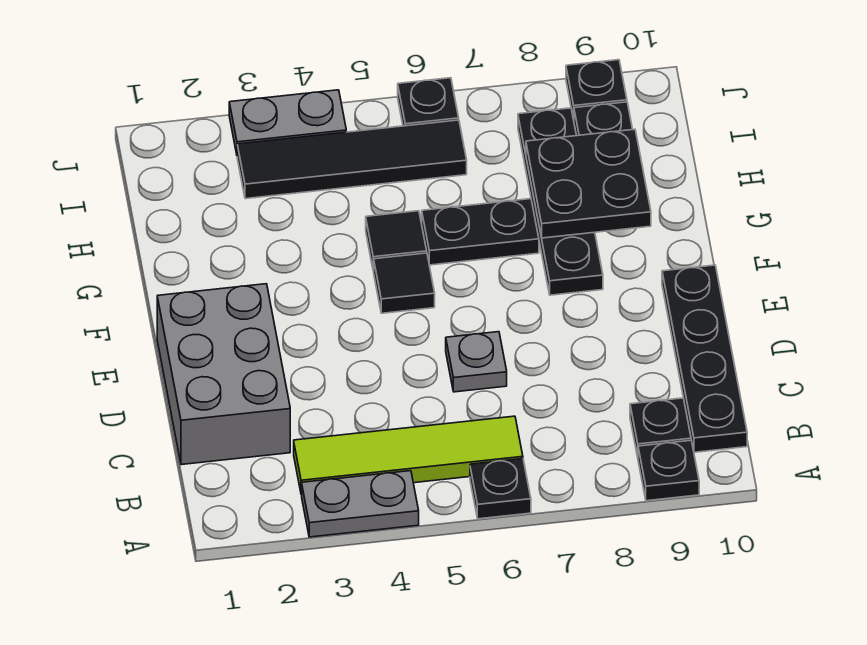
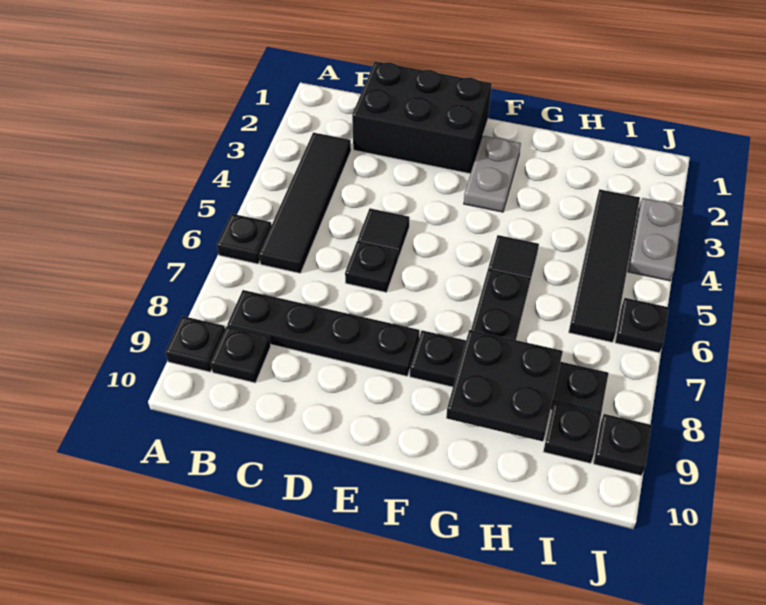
grey plate A3:A4 level 1 -> grey plate F2:F3 level 1
lime tile B3:B6 level 1 -> black tile B3:B6 level 1
black plate B10:E10 level 1 -> black plate B8:E8 level 1
grey brick C1:E2 level 1 -> black brick C1:E2 level 1
grey plate D6 level 1 -> black plate D6 level 1
black tile F5 level 1 -> black tile D5 level 1

